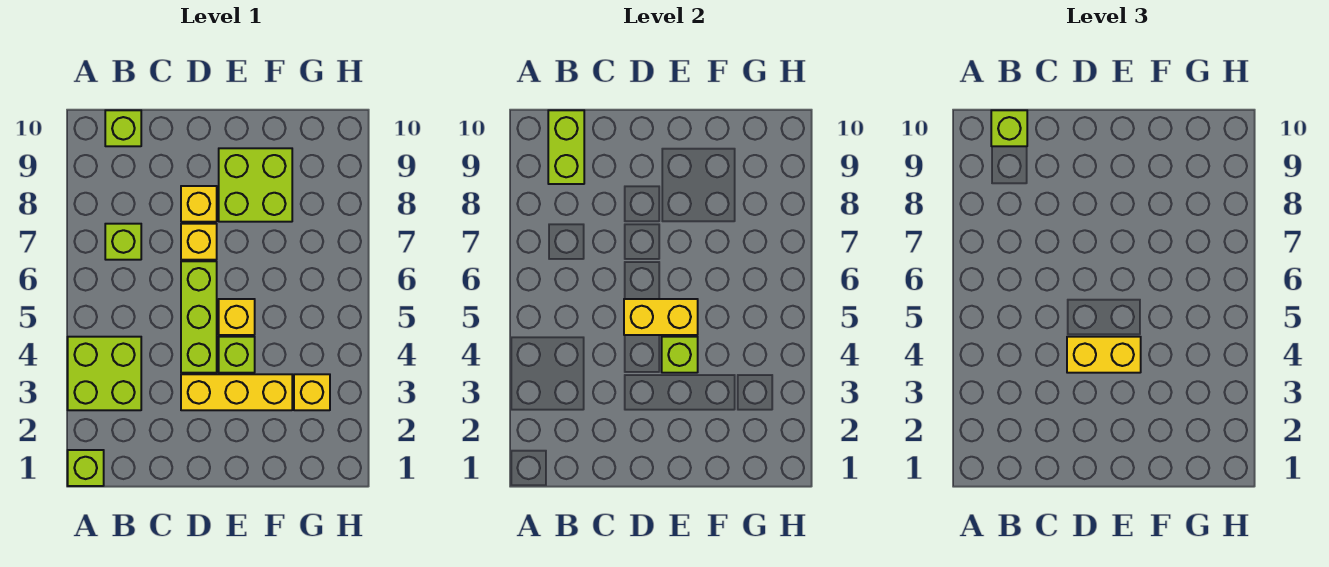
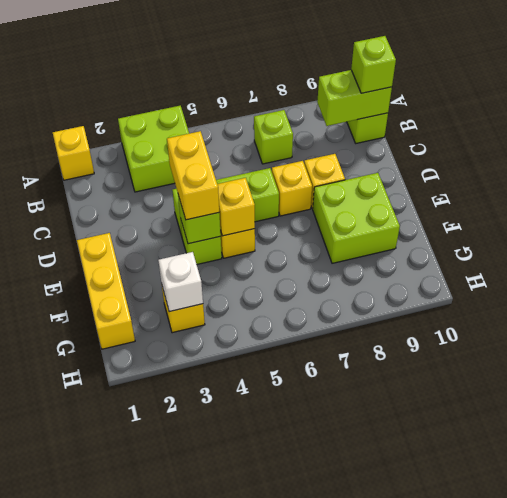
lime brick A1 level 1 -> yellow brick A1 level 1
yellow brick D3:F3 level 1 -> yellow brick E1:G1 level 1
yellow brick D5:E5 level 2 -> yellow brick E5 level 2
none -> white brick G3 level 2

